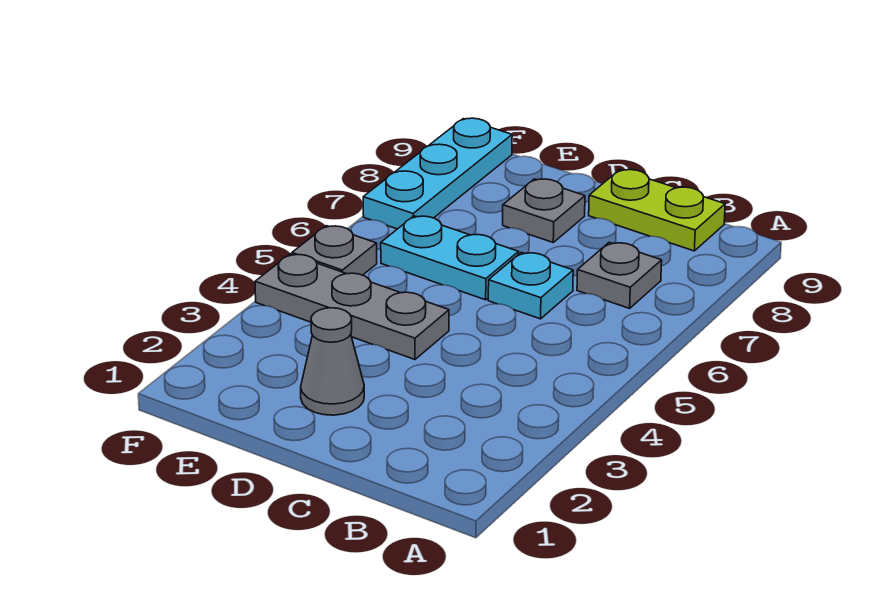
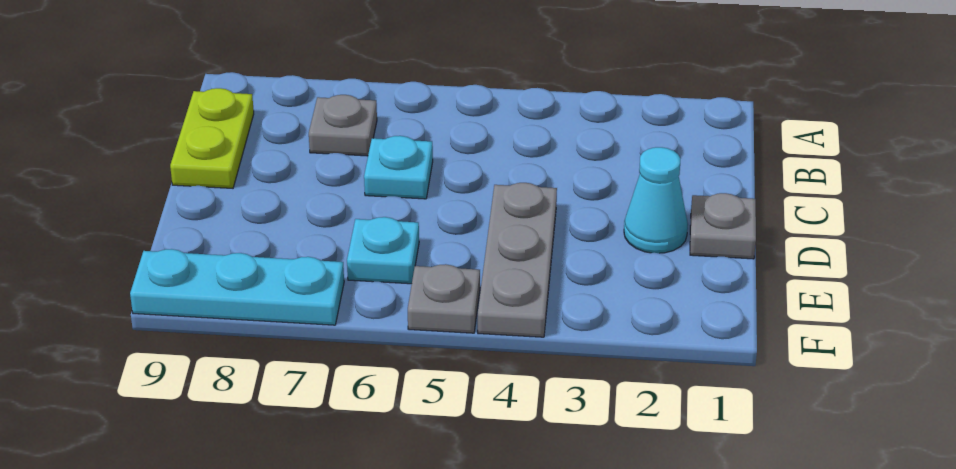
grey cone D2 level 1 -> cyan cone D2 level 1
cyan plate D6:E6 level 1 -> cyan plate E6 level 1
grey plate D8 level 1 -> grey plate D1 level 1

